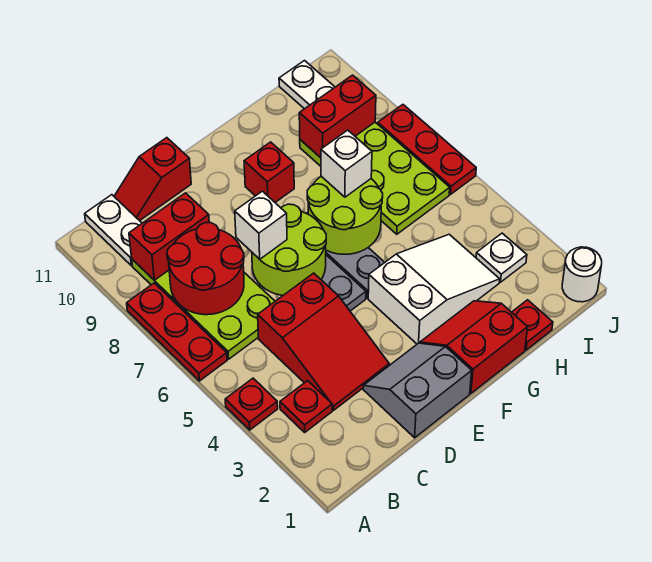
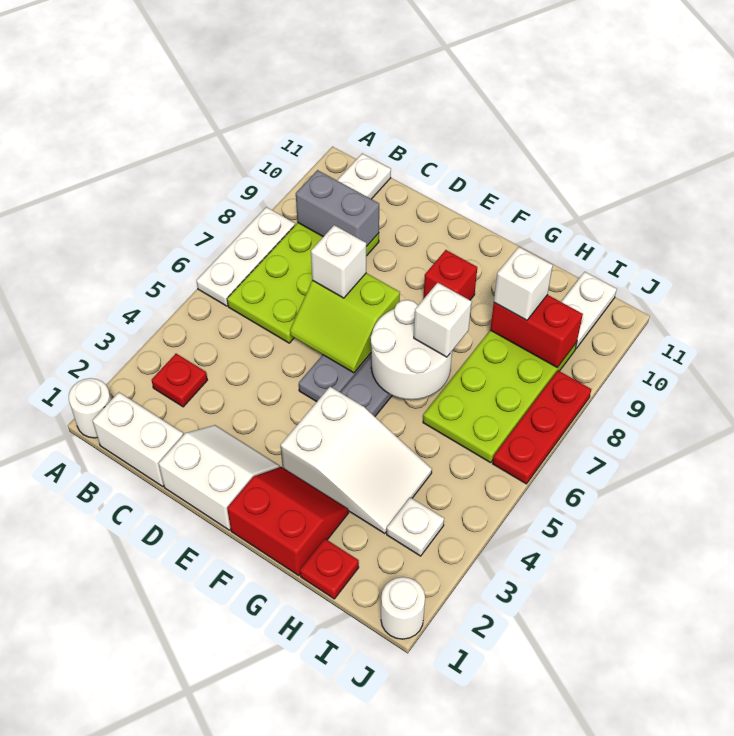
none -> white round brick A1 level 1
red plate A4 level 1 -> none
red plate A6:A8 level 1 -> white plate A6:A8 level 1
none -> white brick B1:C1 level 1
red round brick B7:C8 level 2 -> none
red brick B9:C9 level 2 -> grey brick B9:C9 level 2
red slope C3:D5 level 1 top 5 -> none
red slope C11:D11 level 1 top D -> none
grey slope D1:E2 level 1 top 1 -> white slope D1:E2 level 1 top 1
lime round brick D6:E7 level 2 -> lime slope D6:E7 level 2 top 7
lime round brick F6:G7 level 2 -> white round brick F6:G7 level 2
none -> white brick H9 level 3

